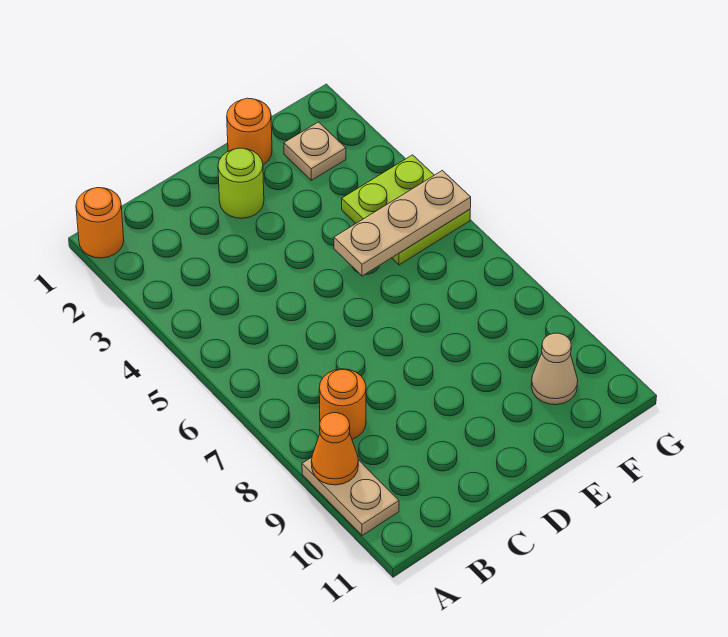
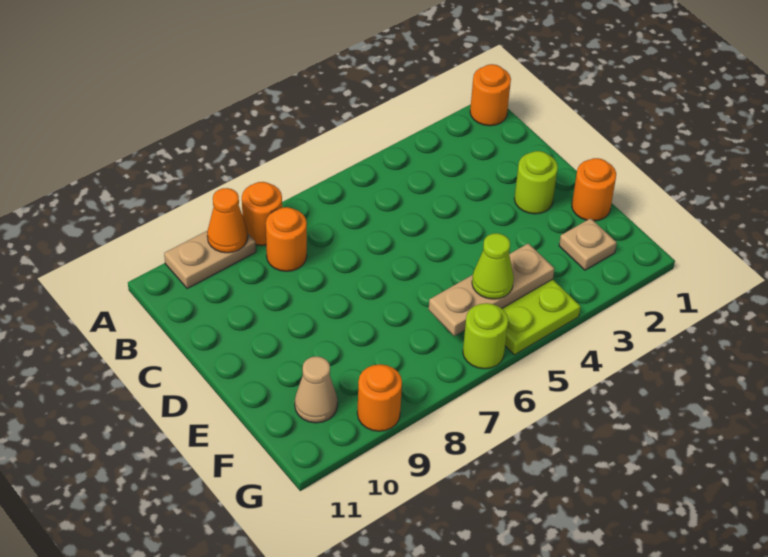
none -> orange round brick A8 level 1
tan plate E5:G5 level 2 -> tan plate F4:F6 level 2
none -> lime cone F5 level 3
none -> lime round brick G6 level 1
none -> orange round brick G9 level 1

